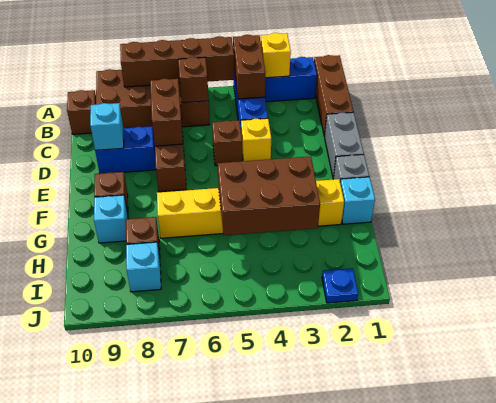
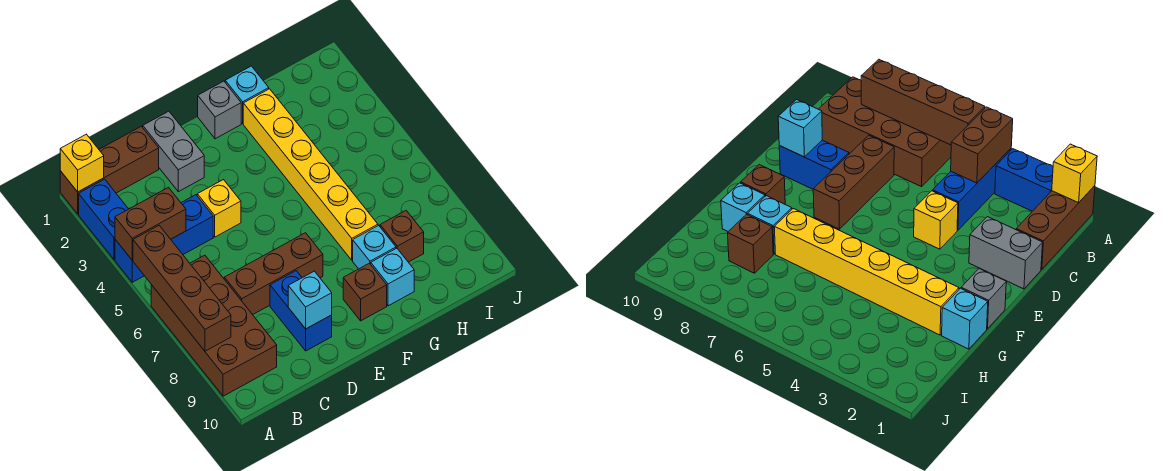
yellow brick A3 level 2 -> yellow brick A1 level 2
brown brick B6 level 2 -> none
brown brick B10 level 1 -> none
brown brick C7:D7 level 2 -> none
grey brick D1:E1 level 1 -> grey brick D1:D2 level 1
brown brick D5 level 1 -> none
brown brick G3:H5 level 2 -> none
cyan brick I8 level 1 -> cyan brick G8 level 1
blue plate J2 level 1 -> none

